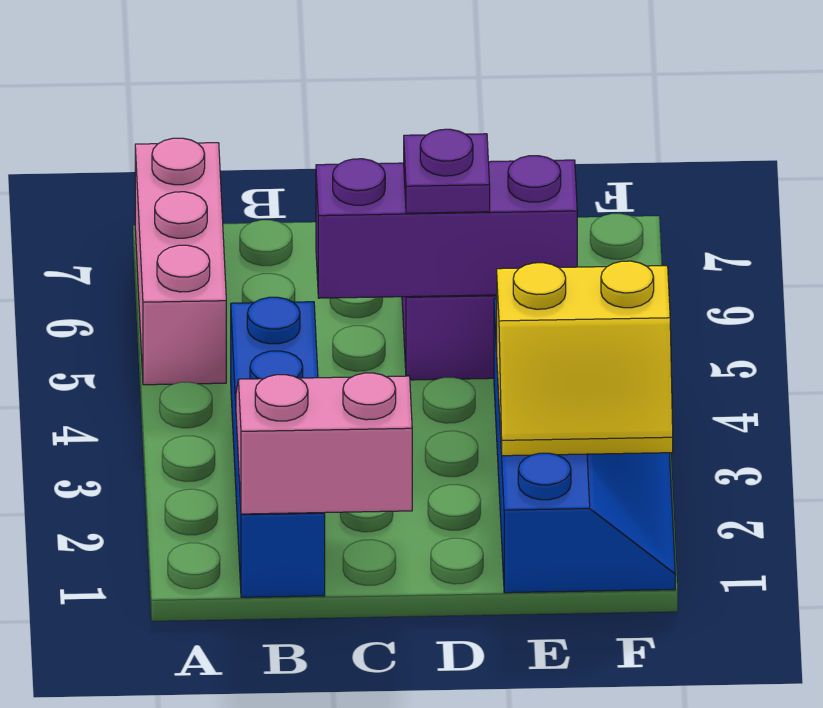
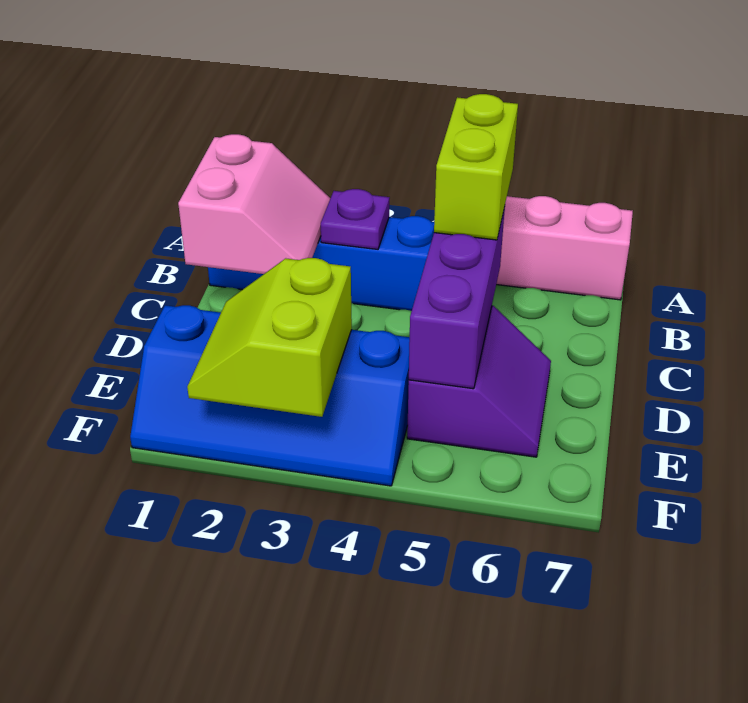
none -> lime brick B5:C5 level 3
purple plate D5 level 3 -> purple plate B3 level 2
yellow slope E2:F3 level 2 top 3 -> lime slope E2:F3 level 2 top 3

